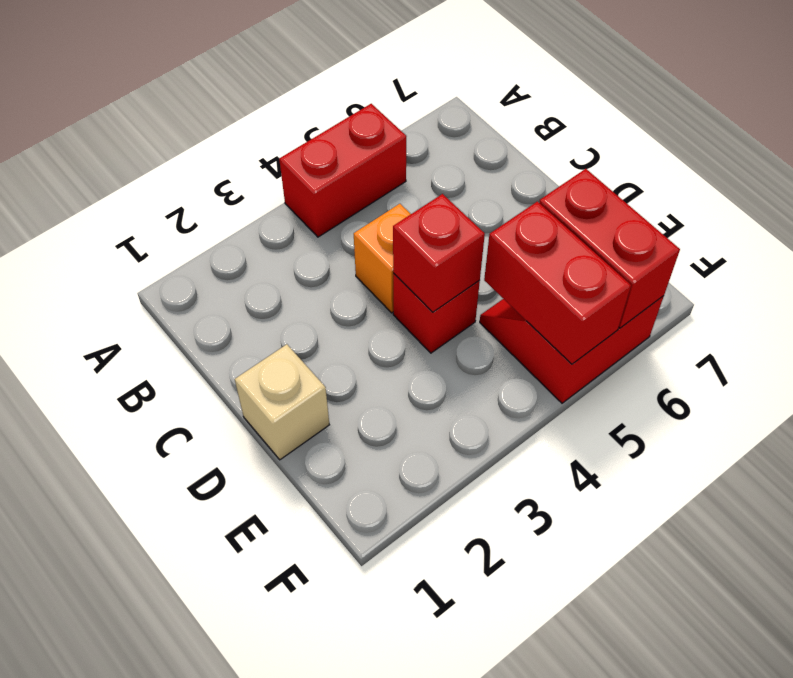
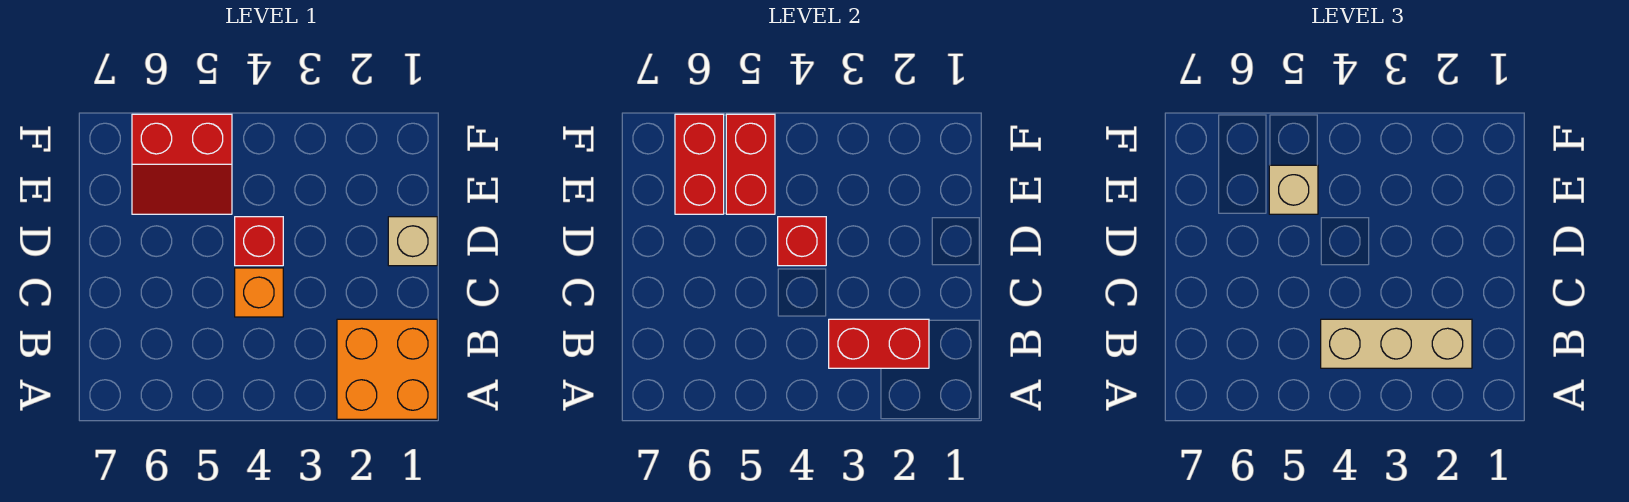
none -> orange brick A1:B2 level 1
red brick A4:A5 level 1 -> red brick B2:B3 level 2
none -> tan brick B2:B4 level 3
none -> tan brick E5 level 3

